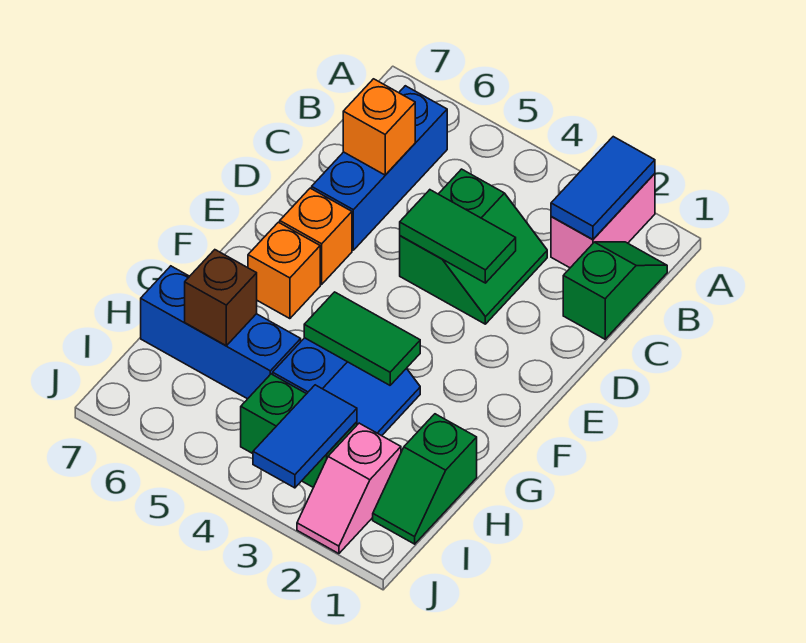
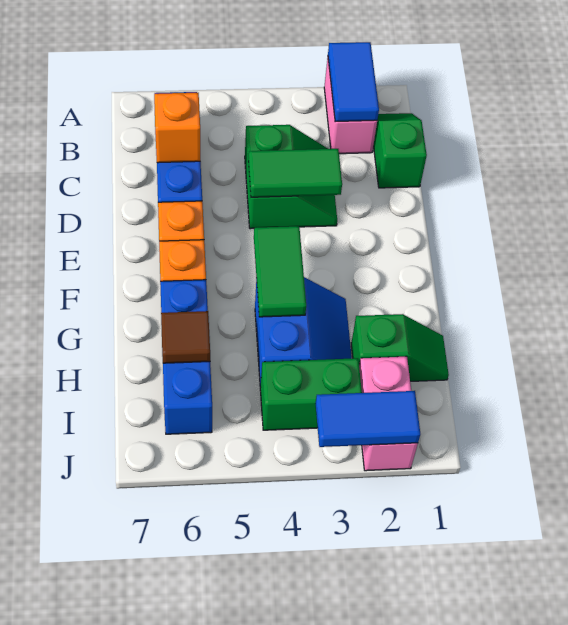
green tile G3:G4 level 2 -> green tile F4:G4 level 2
green slope H1:I1 level 1 top H -> green slope H1:H2 level 1 top 2
blue brick H5:H7 level 1 -> blue brick G6:I6 level 1
brown brick H6 level 2 -> brown tile H6 level 2
pink slope I2:J2 level 1 top I -> pink brick I2:J2 level 1
blue tile I3:J3 level 2 -> blue tile J2:J3 level 2

